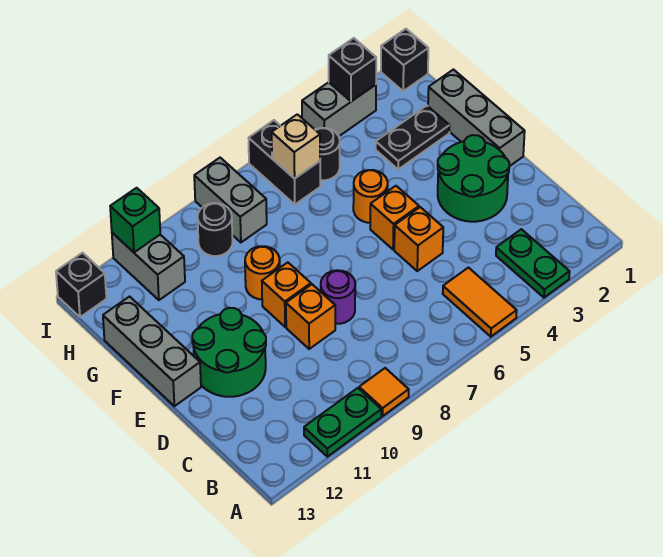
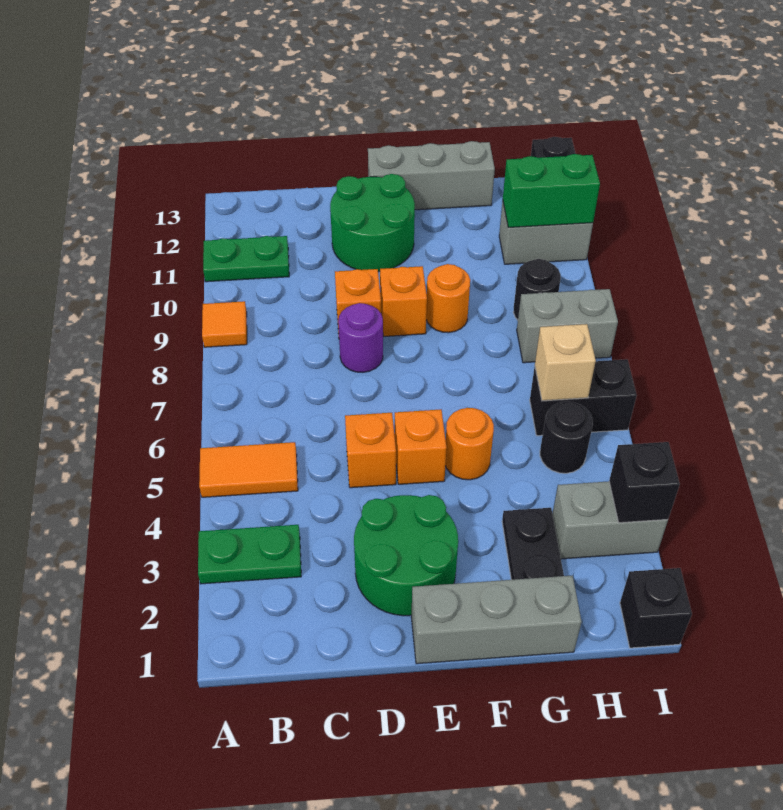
green plate A10:A11 level 1 -> green plate A11:B11 level 1
grey brick I3:I4 level 1 -> grey brick H3:I3 level 1
green brick I11 level 2 -> green brick H11:I11 level 2

